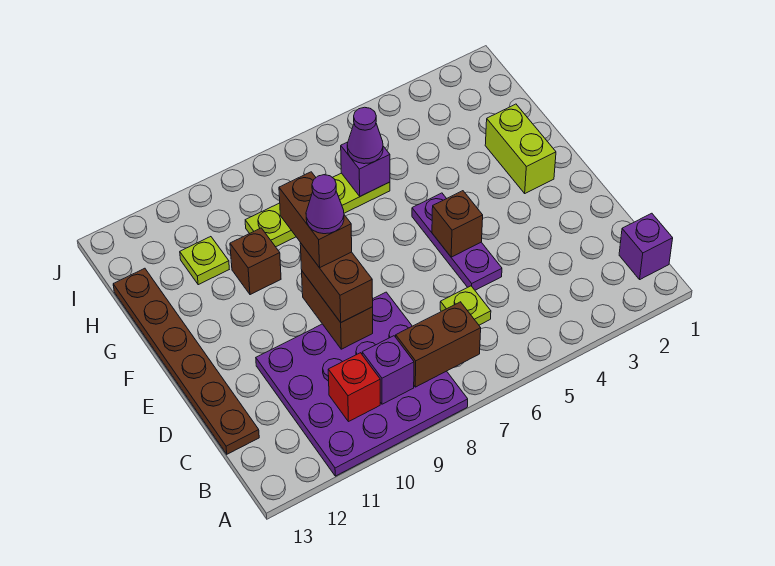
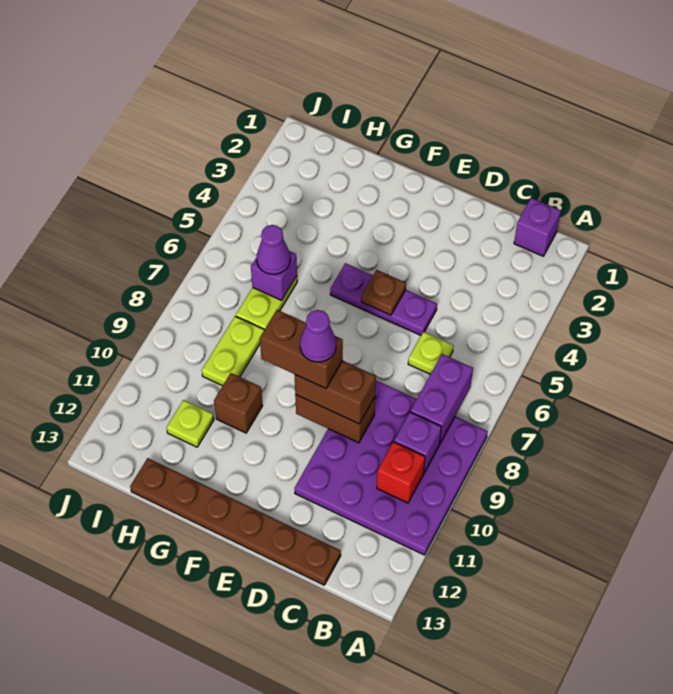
brown brick B7:B8 level 2 -> purple brick B7:B8 level 2
brown brick E5 level 2 -> brown plate E5 level 2
lime brick F2:G2 level 1 -> none

